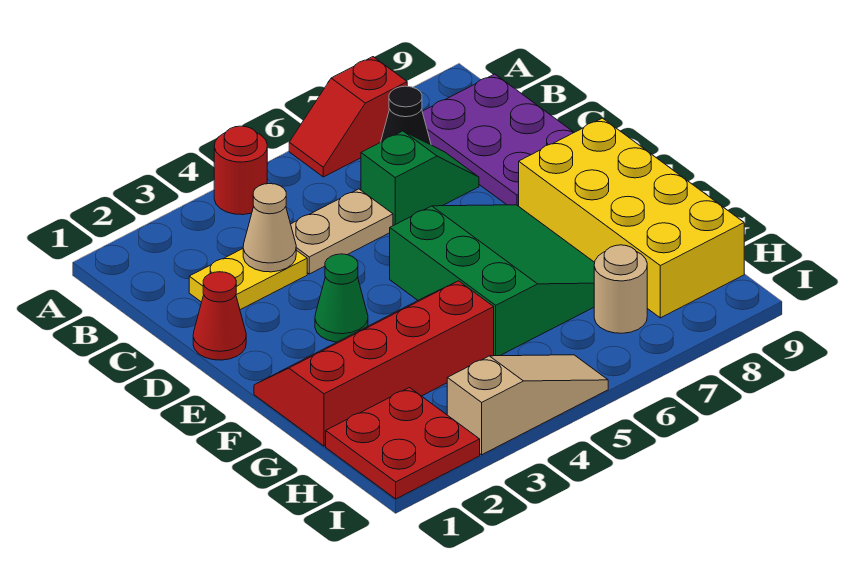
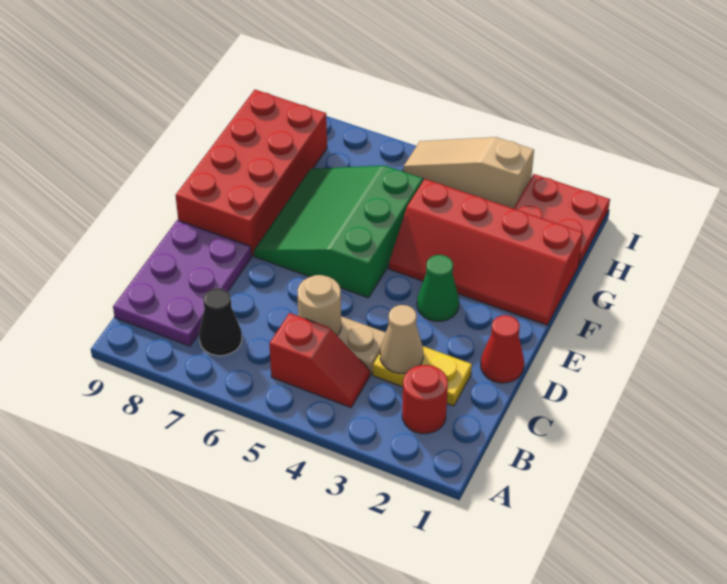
red round brick A4 level 1 -> red round brick B2 level 1
red slope A6:A7 level 1 top 7 -> red slope B4:B5 level 1 top 5
green slope C6:C7 level 1 top 6 -> none
yellow brick E8:H9 level 1 -> red brick E8:H9 level 1
tan round brick H7 level 1 -> tan round brick C5 level 2

